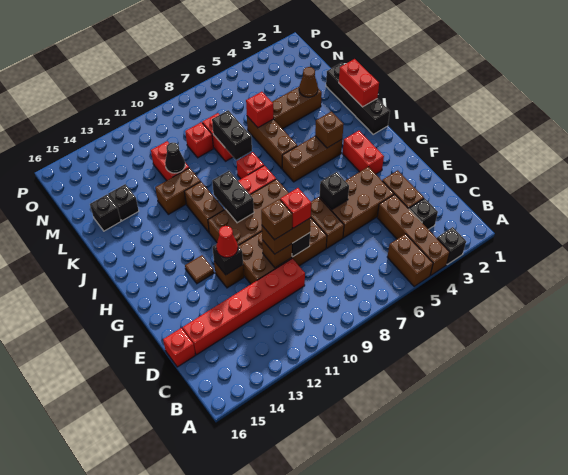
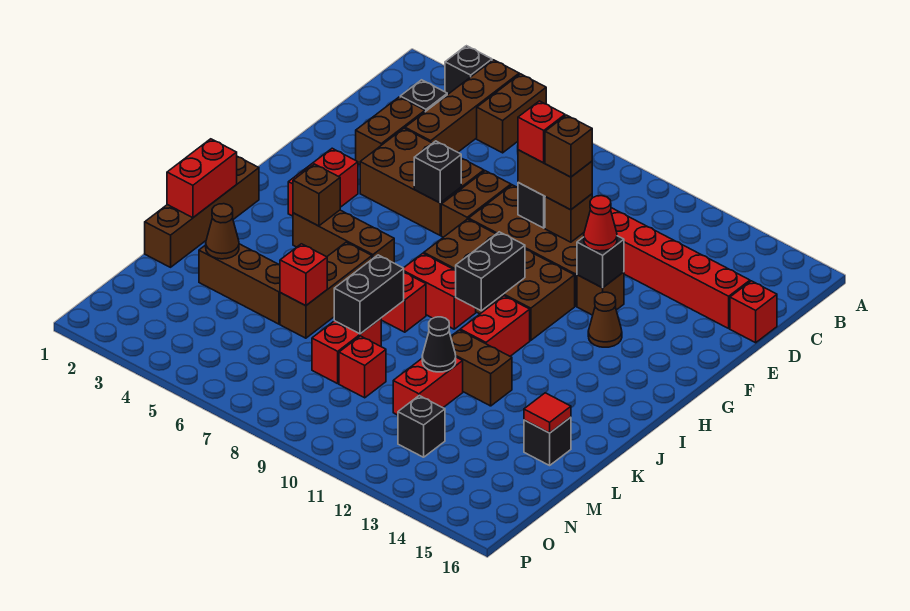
brown tile G13 level 1 -> brown cone G13 level 1
black brick I1:L1 level 1 -> brown brick I1:L1 level 1
brown brick I11:J11 level 1 -> red brick I11:J11 level 1
black brick L14 level 1 -> black brick N12 level 1
none -> red tile L15 level 2

